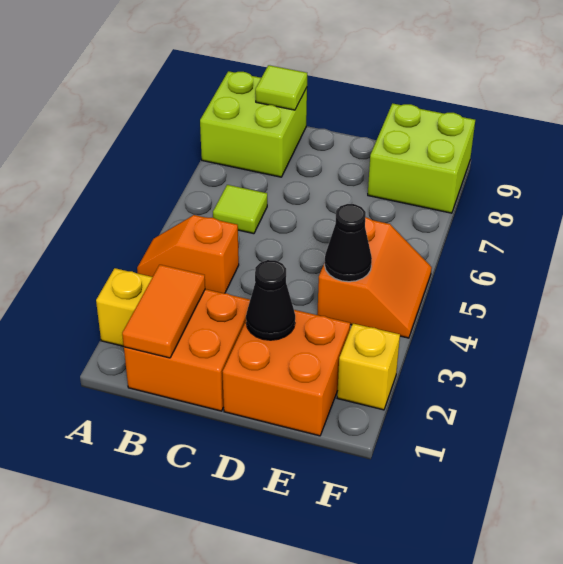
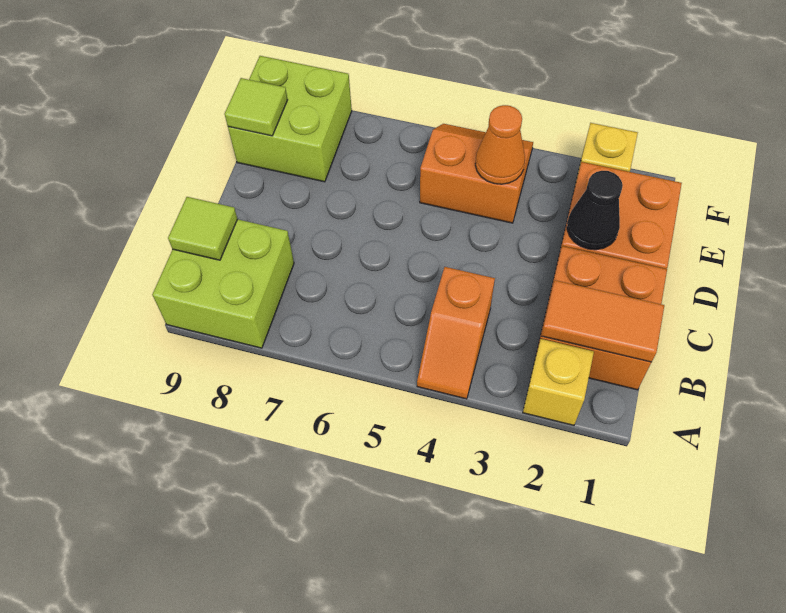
lime tile B6 level 1 -> lime tile E9 level 2
black cone E4 level 2 -> orange cone E4 level 2

